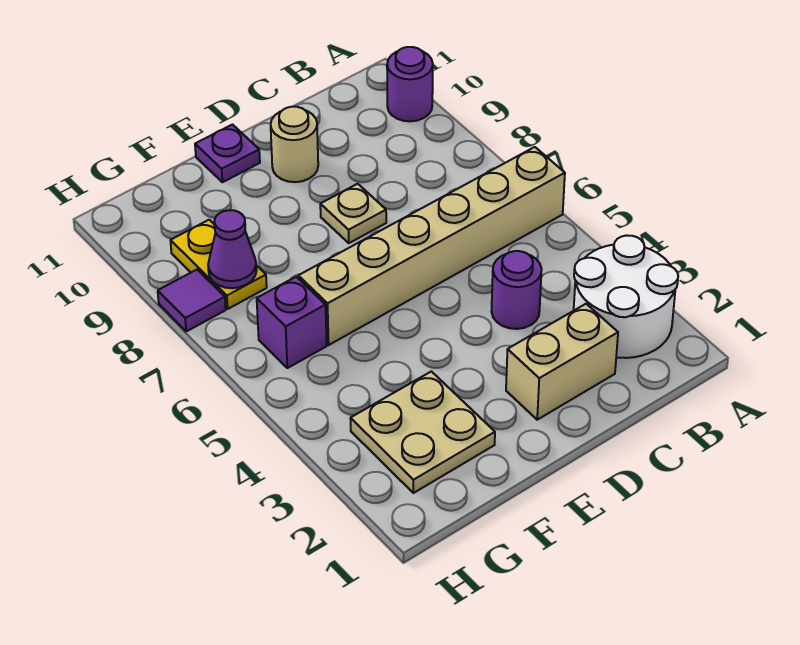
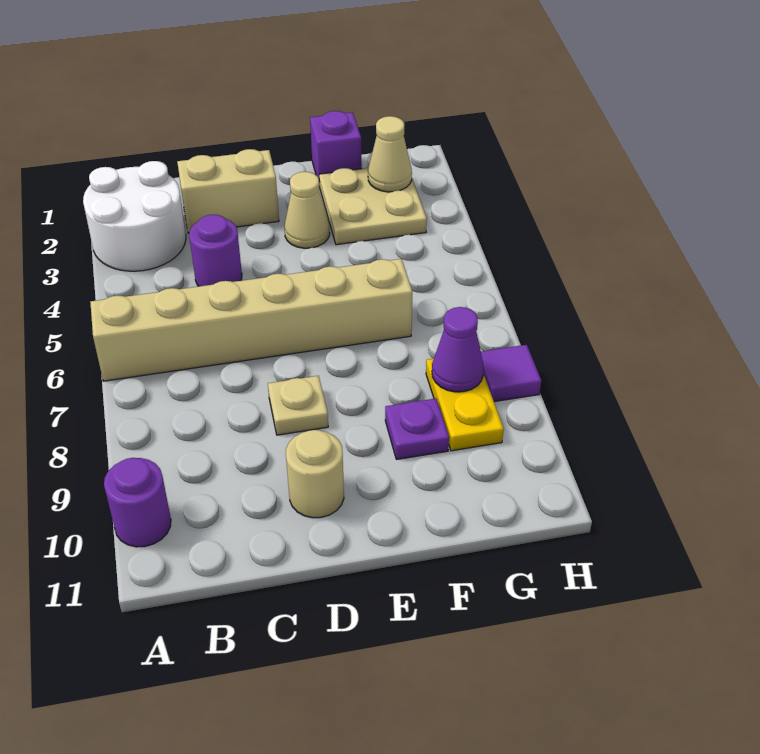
none -> tan cone E3 level 1
purple plate E11 level 1 -> purple plate F9 level 1
none -> tan cone G2 level 2
purple brick G6 level 1 -> purple brick F1 level 1

